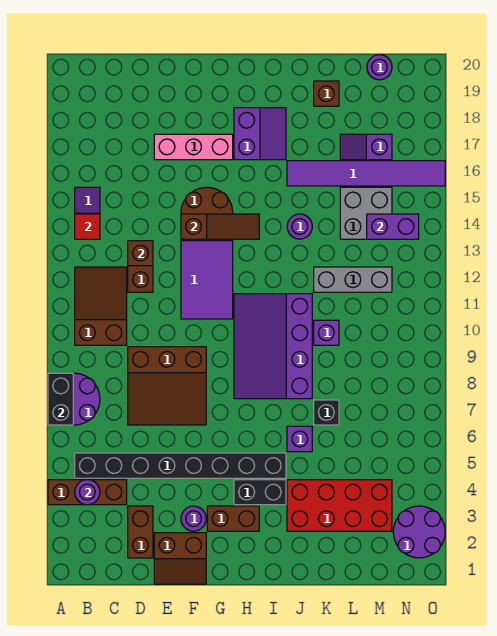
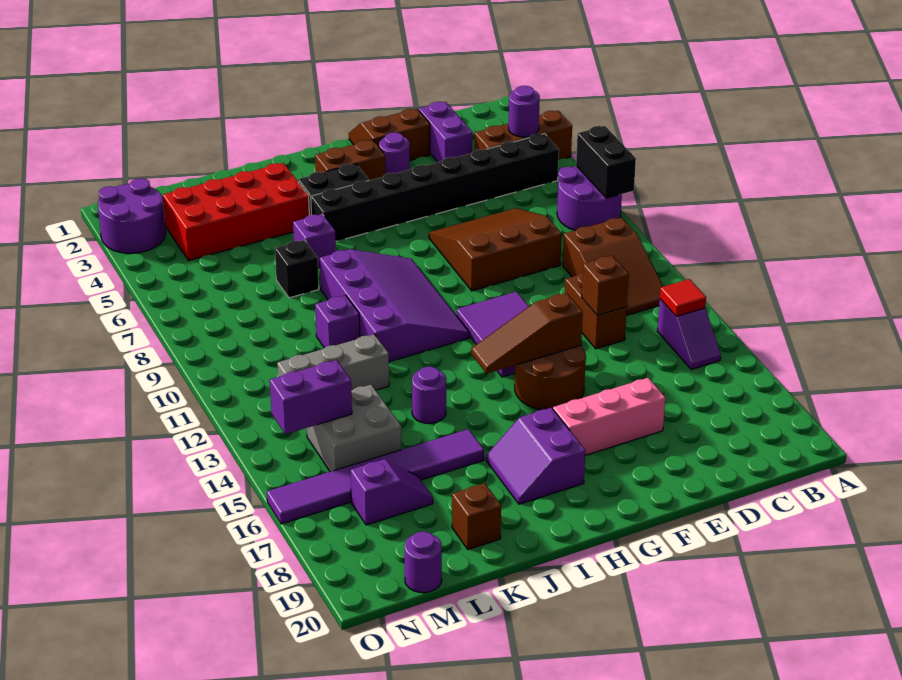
brown brick D2:D3 level 1 -> purple brick D2:D3 level 1

